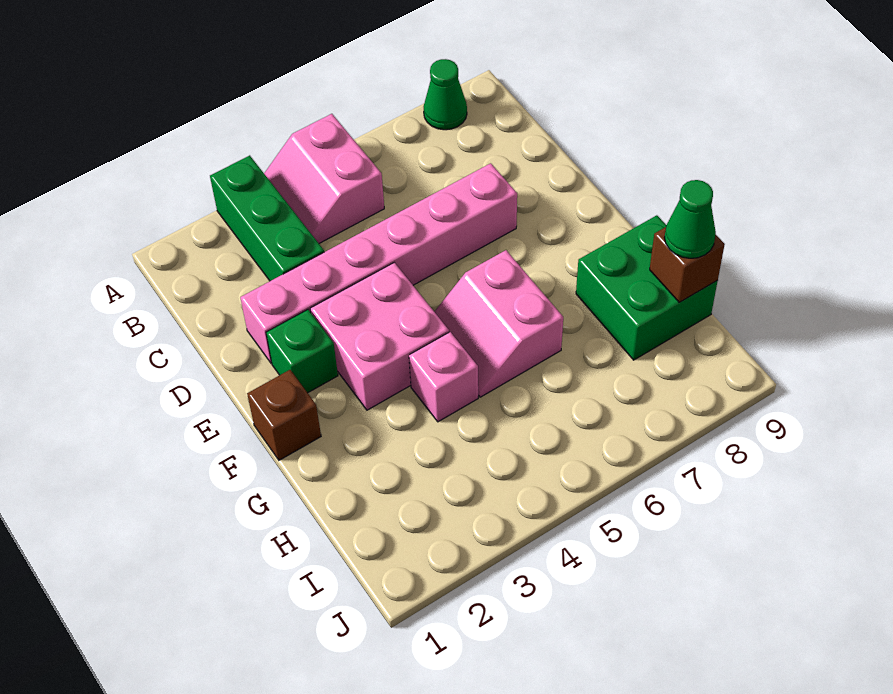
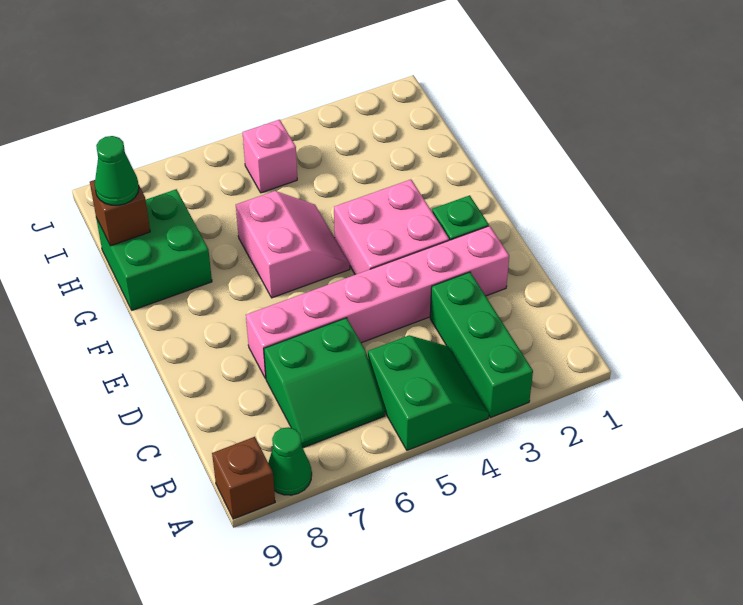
pink slope A4:B5 level 1 top 5 -> green slope A4:B5 level 1 top 5
none -> green slope B6:C7 level 1 top C
brown brick F1 level 1 -> brown brick A9 level 1
pink brick G4 level 1 -> pink brick I5 level 1

